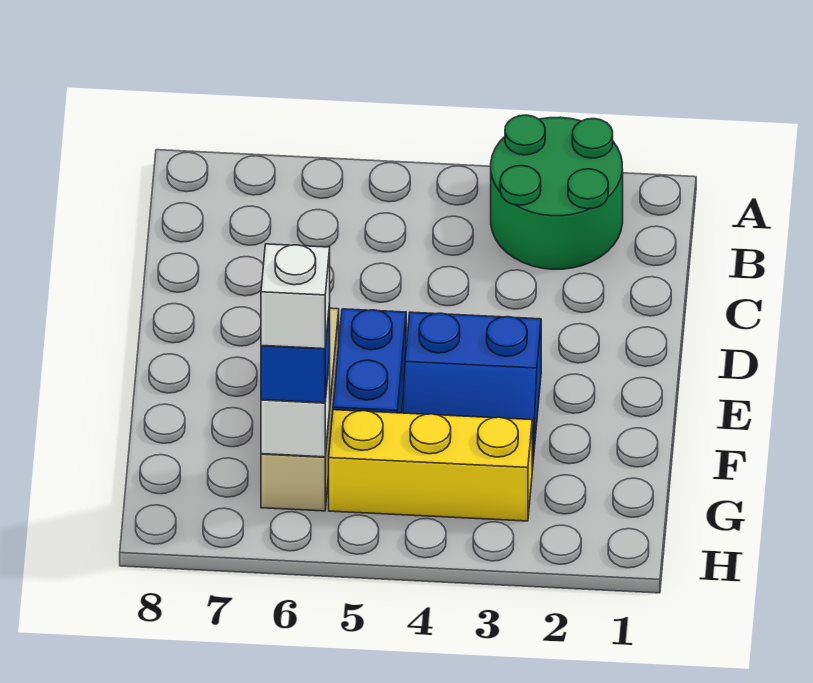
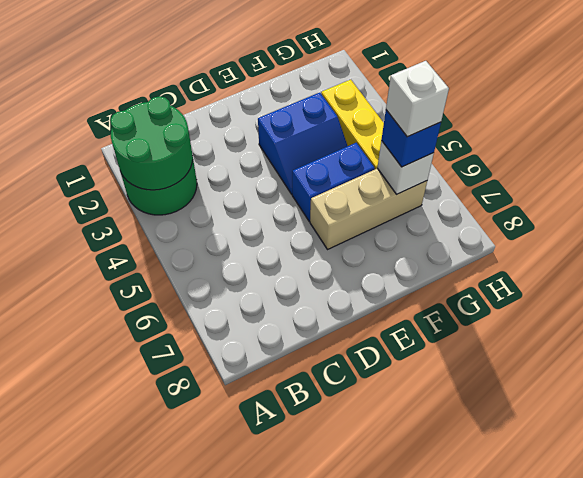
none -> green round brick A2:B3 level 2
blue slope E3:F4 level 1 top E -> blue slope E3:F4 level 1 top 3

